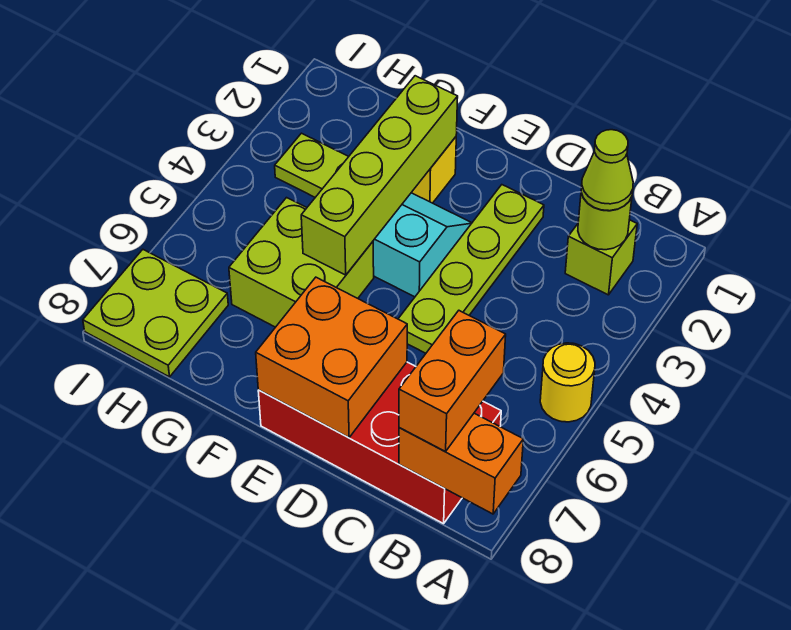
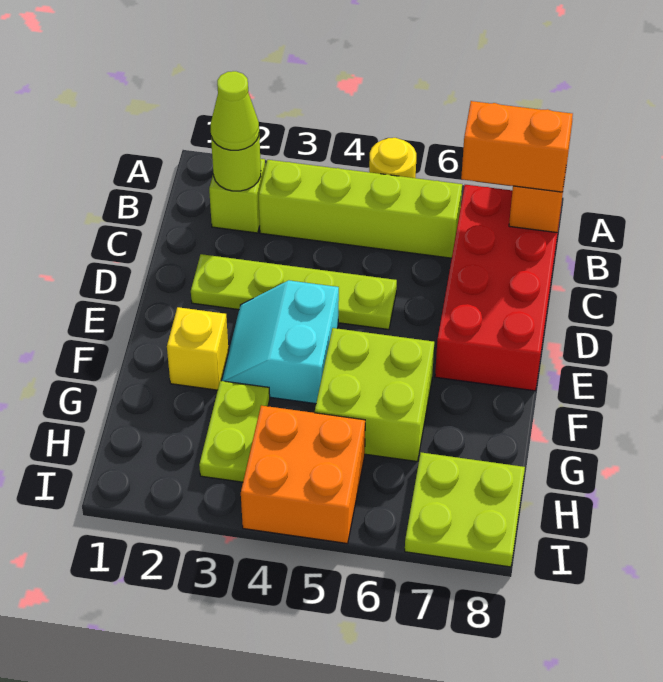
orange brick D7:E8 level 2 -> orange brick H4:I5 level 1
lime brick F2:F5 level 2 -> lime brick B3:B6 level 1

